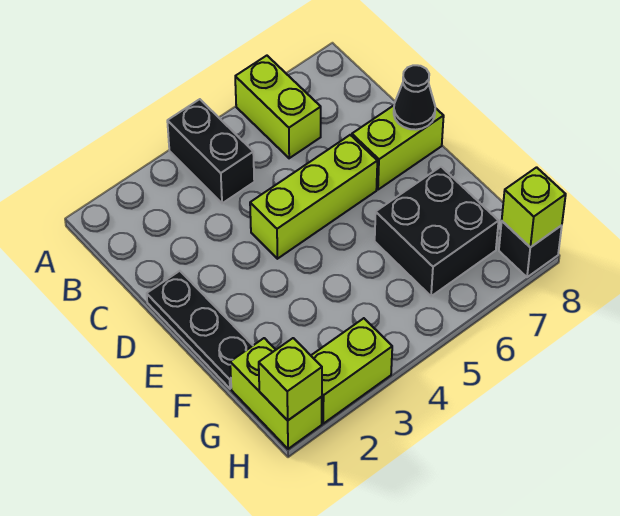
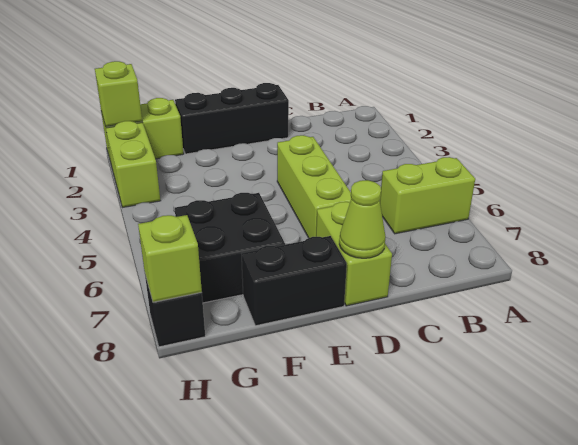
black brick A4:B4 level 1 -> black brick E8:F8 level 1
black plate D1:F1 level 1 -> black brick D1:F1 level 1
black cone D8 level 2 -> lime cone D8 level 2

